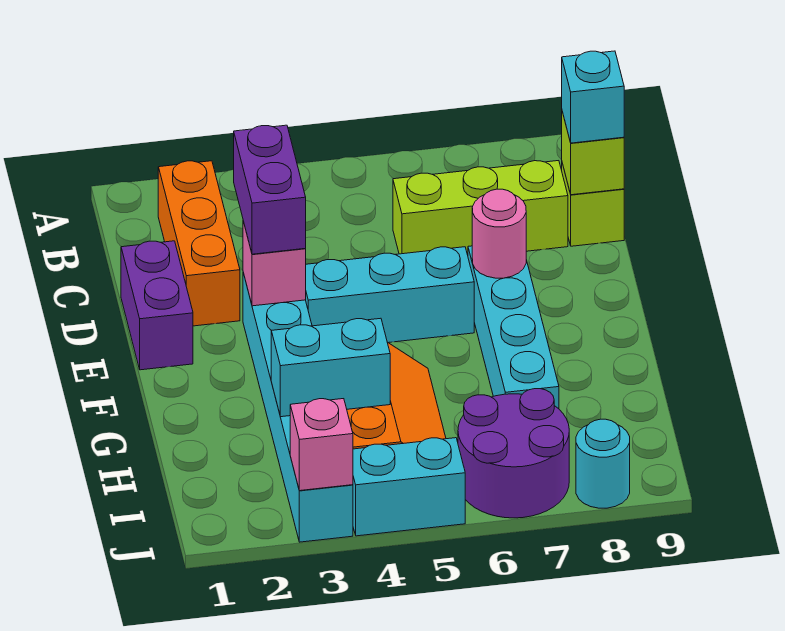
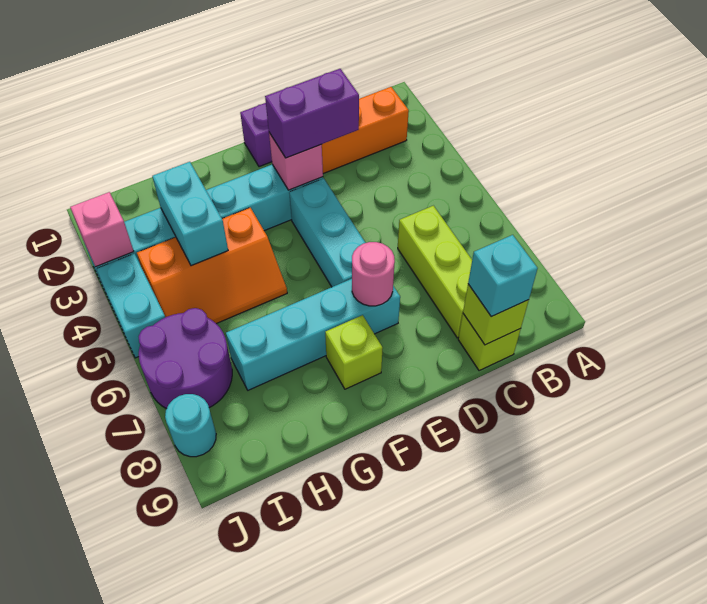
none -> lime brick F8 level 1

